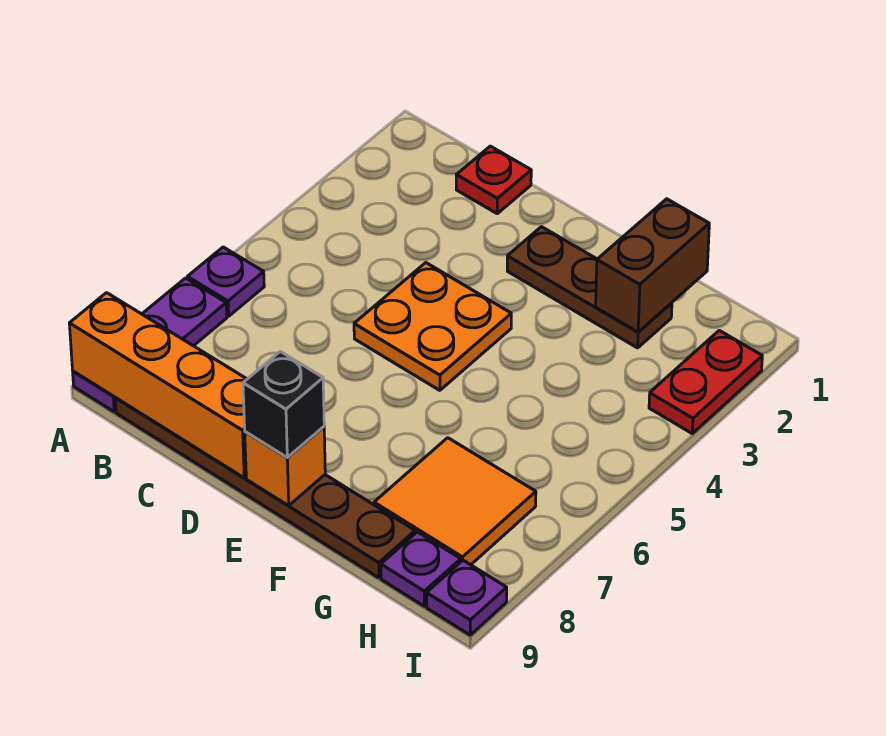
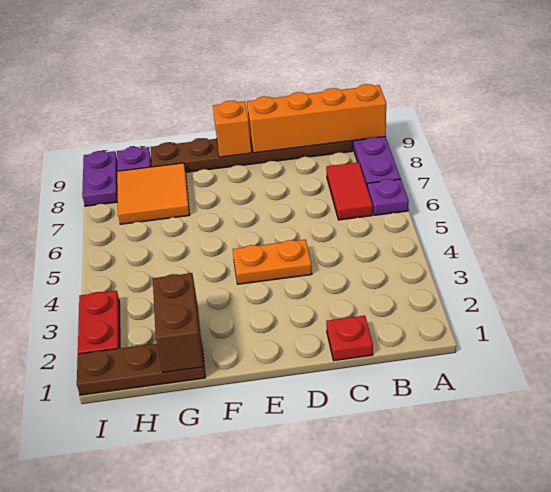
none -> red tile B6:B7 level 1
orange plate D4:E5 level 1 -> orange plate D4:E4 level 1
brown plate E2:G2 level 1 -> brown plate G1:I1 level 1
black brick E9 level 3 -> none
purple plate I9 level 1 -> purple plate I8:I9 level 1

